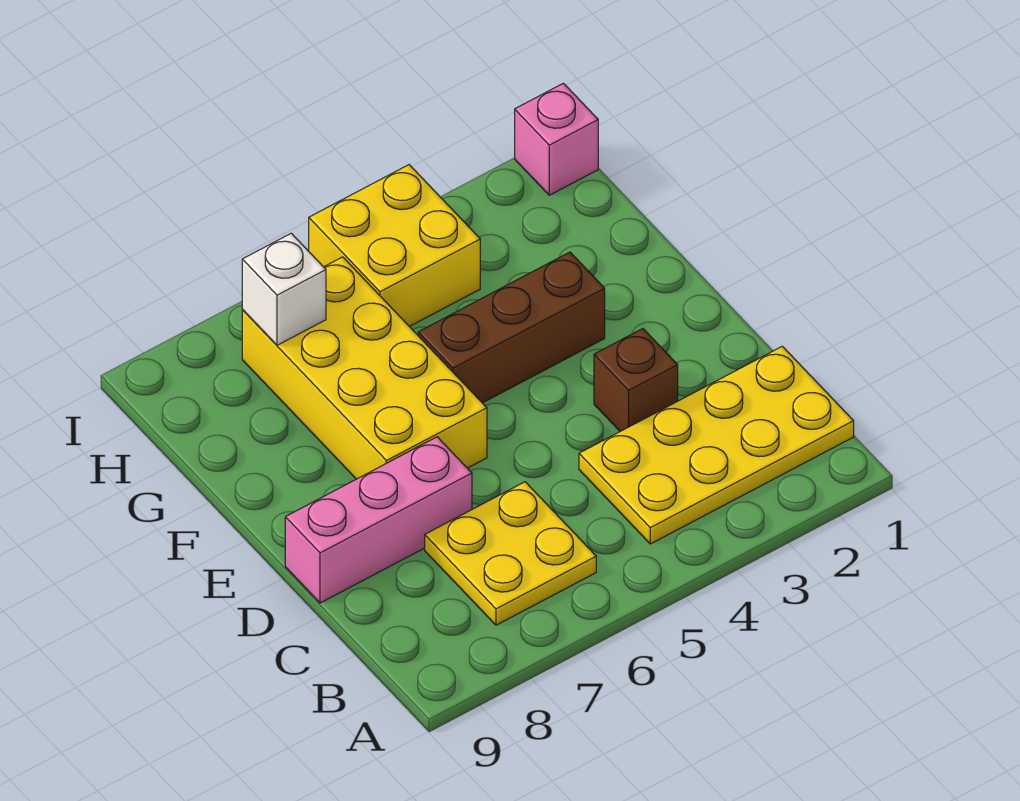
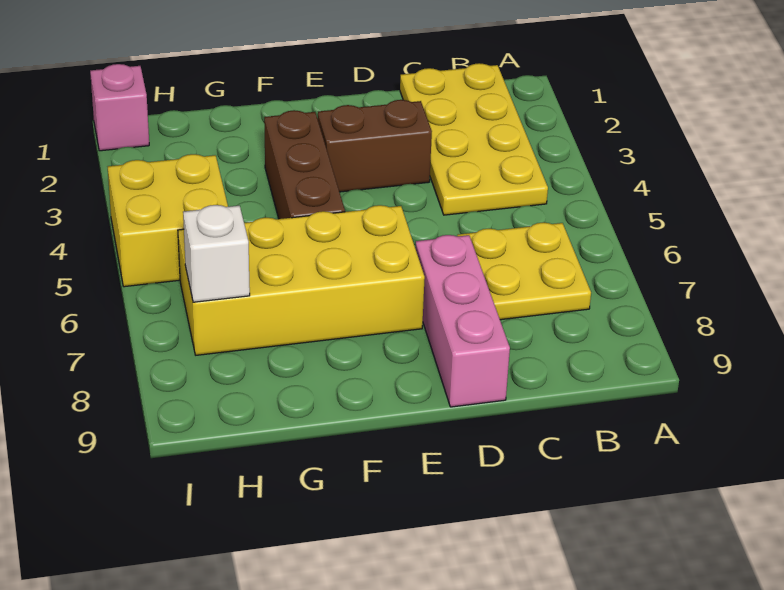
brown brick D3 level 1 -> brown brick D3:E3 level 1

